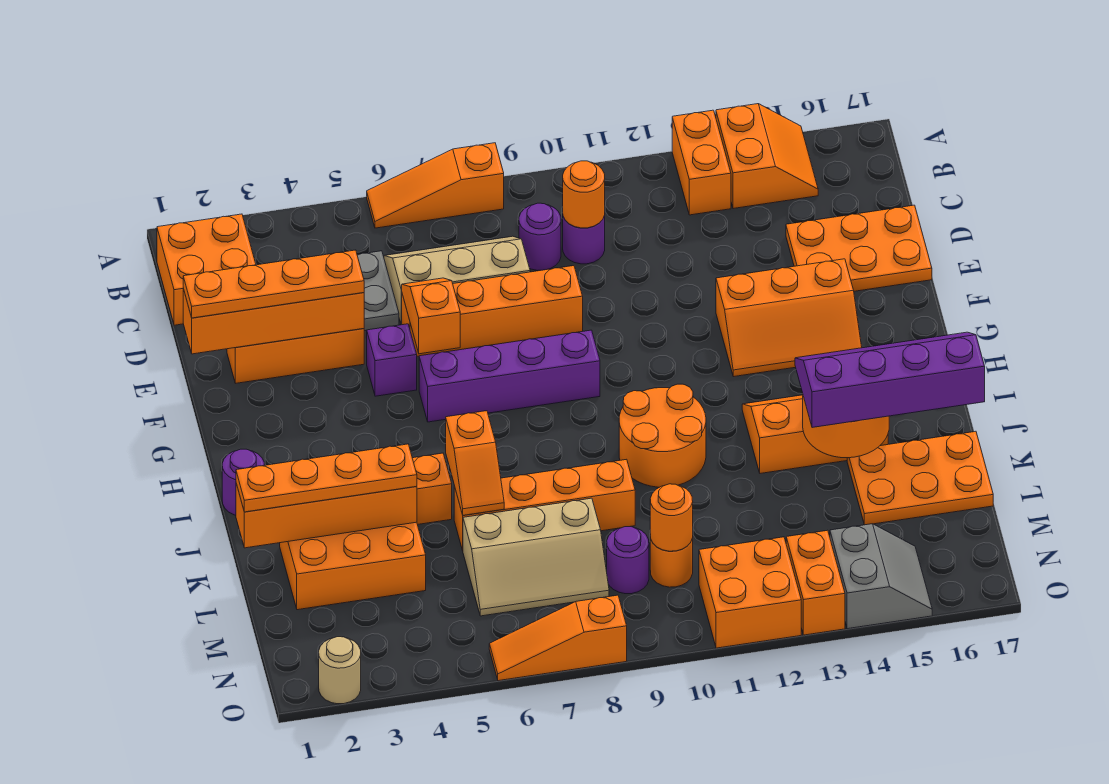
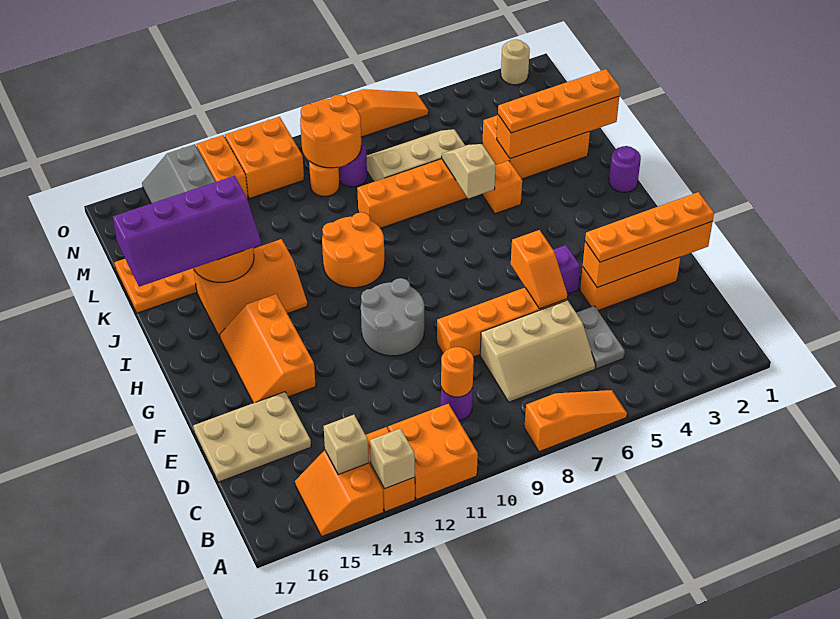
none -> tan brick A13 level 2
orange brick B1:C2 level 1 -> orange brick A11:B12 level 1
none -> tan brick B14 level 2
purple round brick C9 level 1 -> none
orange plate D15:E17 level 1 -> tan plate D15:E17 level 1
none -> grey round brick F10:G11 level 1
orange slope F13:G15 level 1 top F -> orange slope F14:H15 level 1 top 14
purple brick G6:G9 level 1 -> none
orange slope J6:K6 level 2 top J -> tan slope J6:K6 level 2 top J
orange round brick M10 level 2 -> orange round brick M9:N10 level 2

